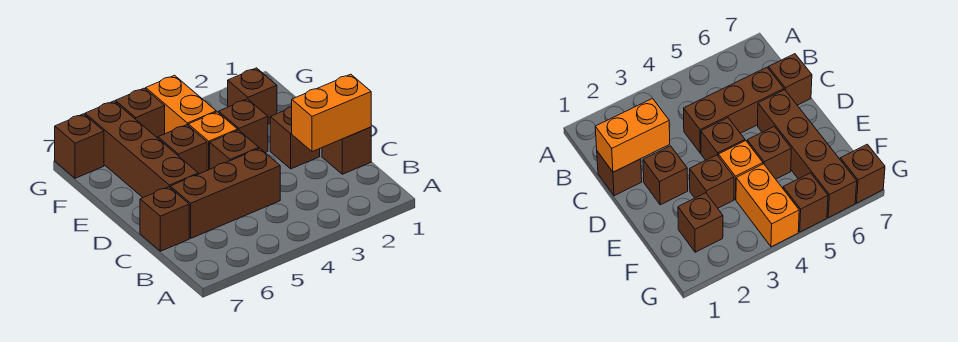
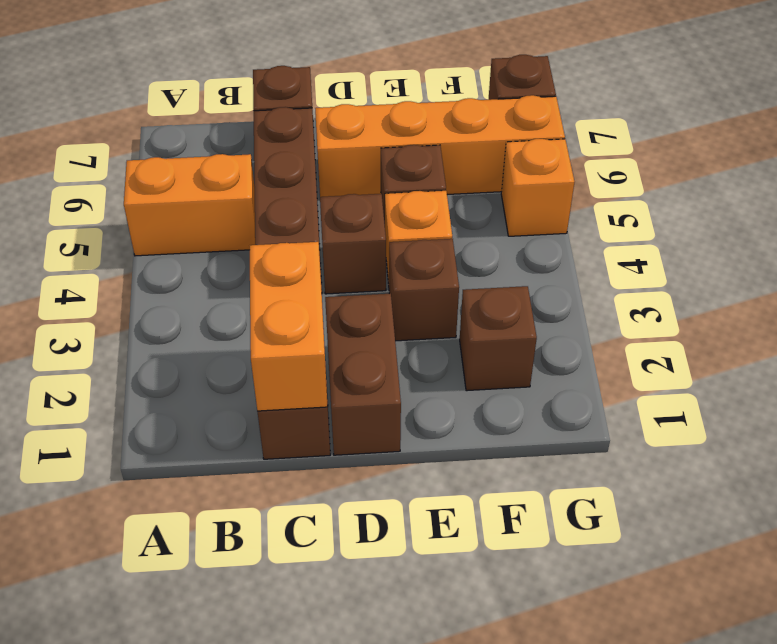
brown brick D2 level 1 -> brown brick D1:D2 level 1
brown brick D6:G6 level 1 -> orange brick D6:G6 level 1
orange brick F4:G4 level 1 -> orange brick A5:B5 level 1
brown brick G5 level 1 -> orange brick G5 level 1

